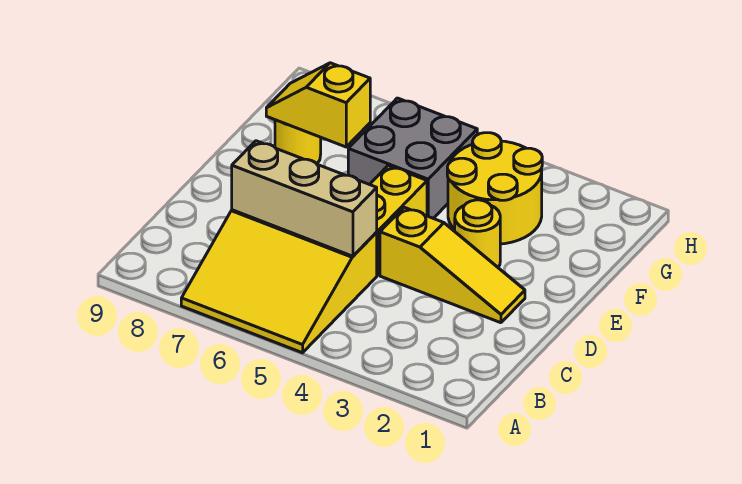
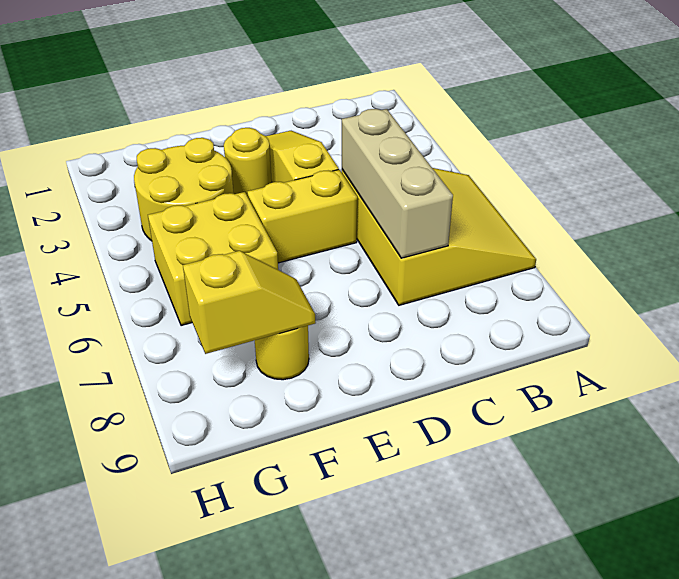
grey brick F5:G6 level 1 -> yellow brick F5:G6 level 1
yellow slope F7:F8 level 2 top 7 -> yellow slope F8:G8 level 2 top G

